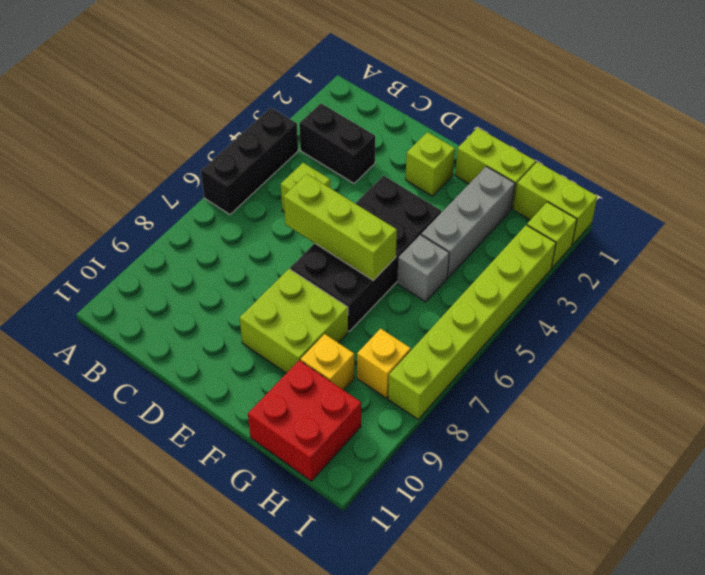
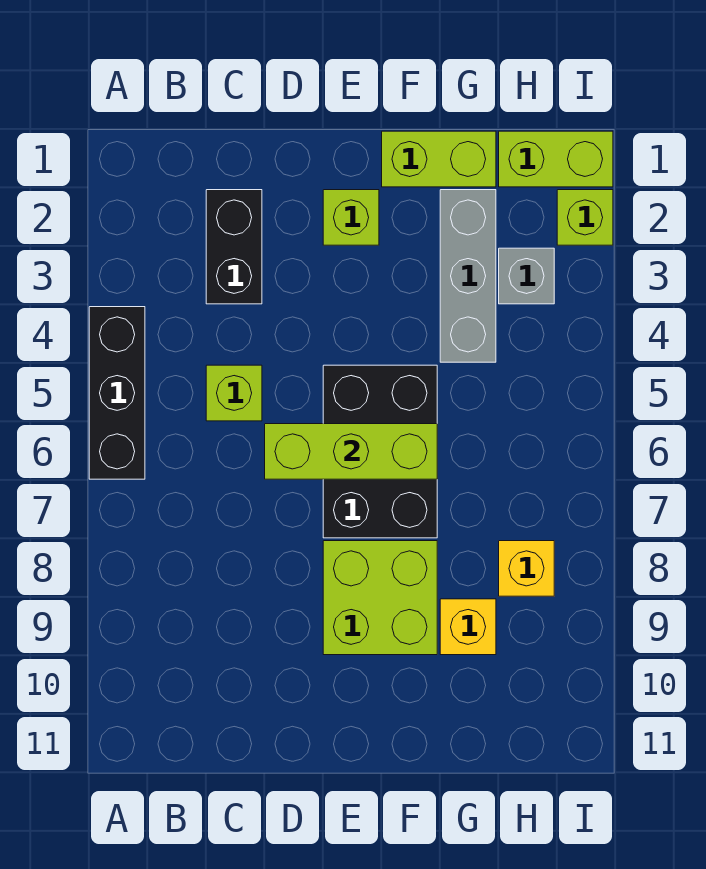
black brick B3:C3 level 1 -> black brick C2:C3 level 1
black brick E4:F7 level 1 -> black brick E5:F7 level 1
grey brick G5 level 1 -> grey brick H3 level 1
red brick G10:H11 level 1 -> none
lime brick I3:I8 level 1 -> none

